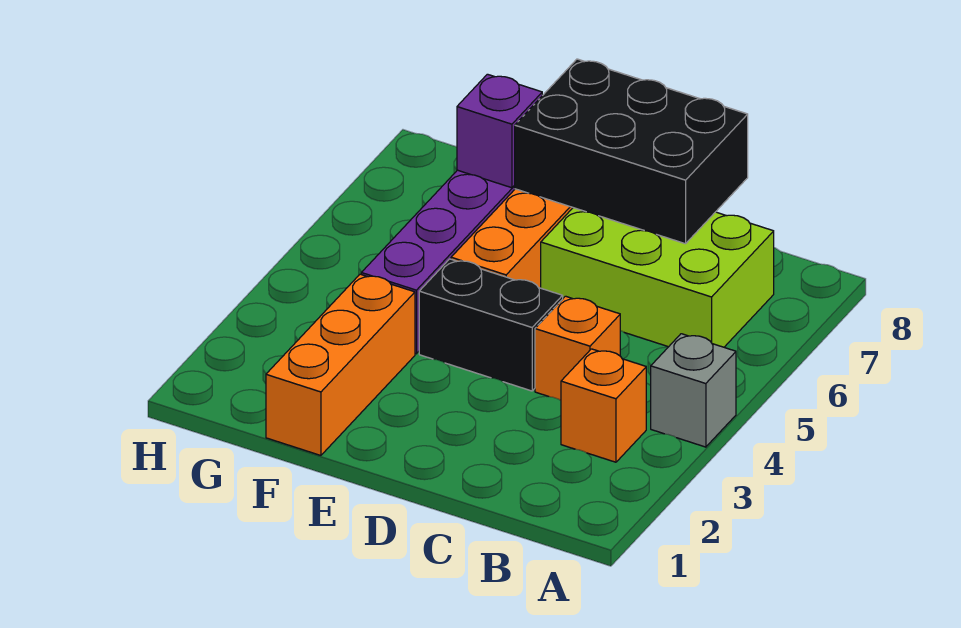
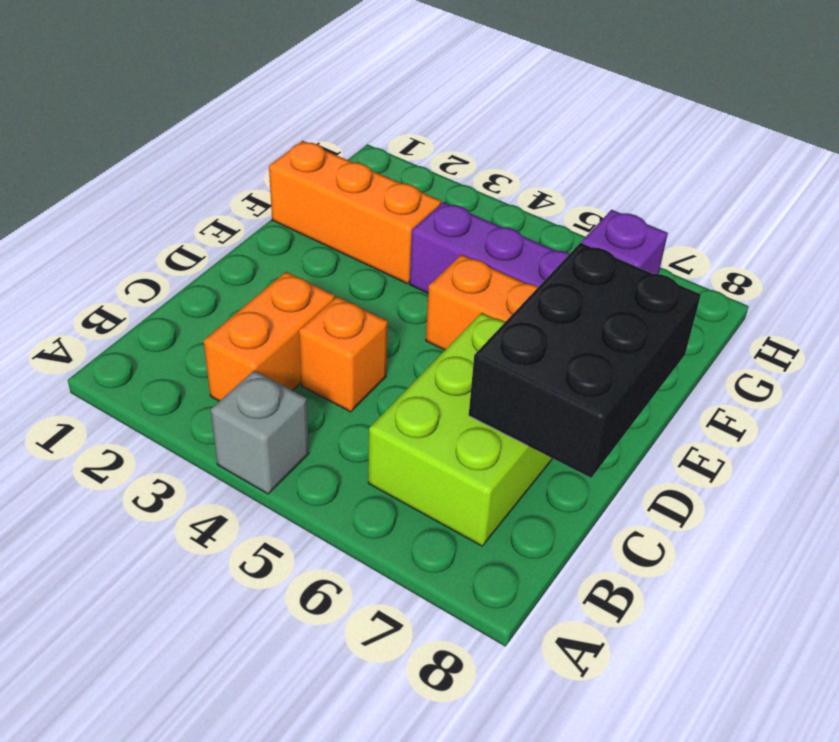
orange brick B3 level 1 -> orange brick B3:C3 level 1
black brick D4:E4 level 1 -> none

